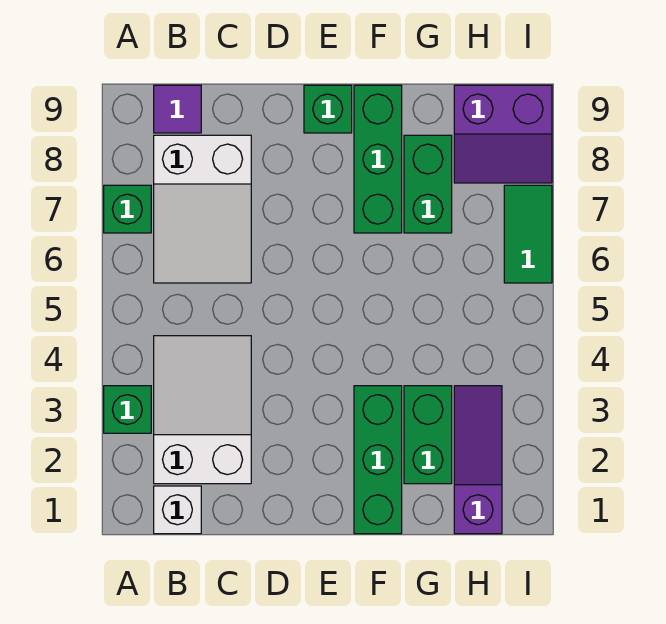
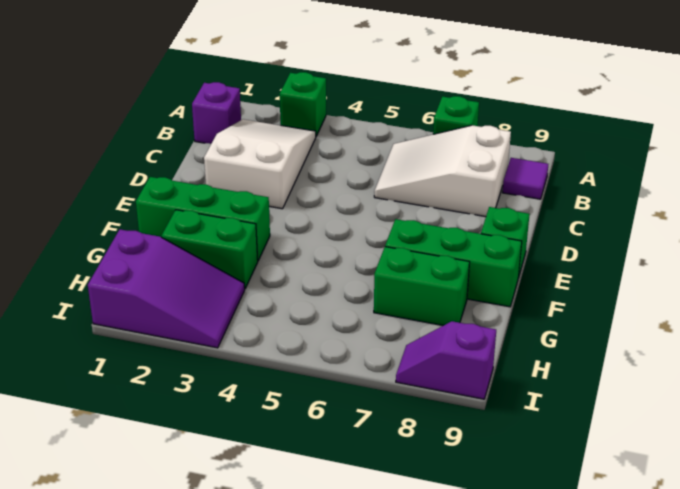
white brick B1 level 1 -> purple brick B1 level 1
white slope B2:C4 level 1 top 2 -> white slope B2:D3 level 1 top D
purple slope H1:H3 level 1 top 1 -> purple slope H1:I3 level 1 top 1
purple slope H8:I9 level 1 top 9 -> purple slope I8:I9 level 1 top 9
green tile I6:I7 level 1 -> none

